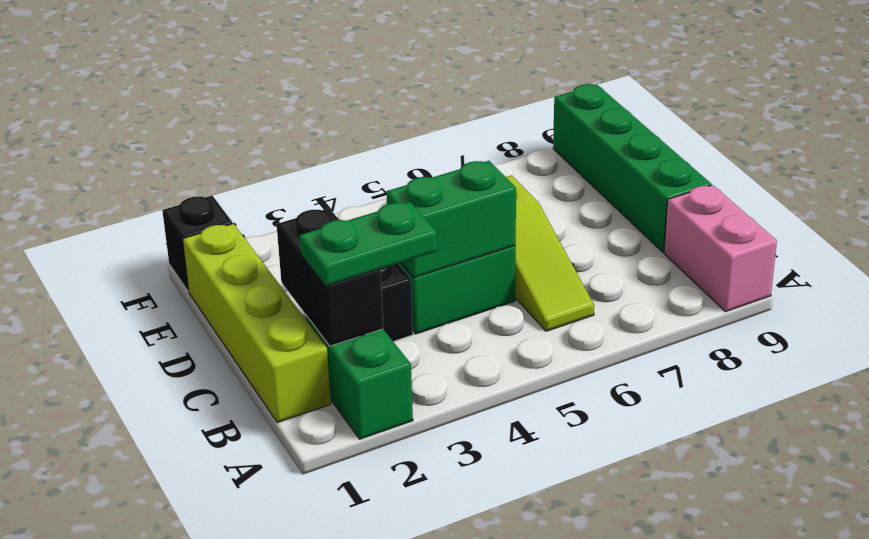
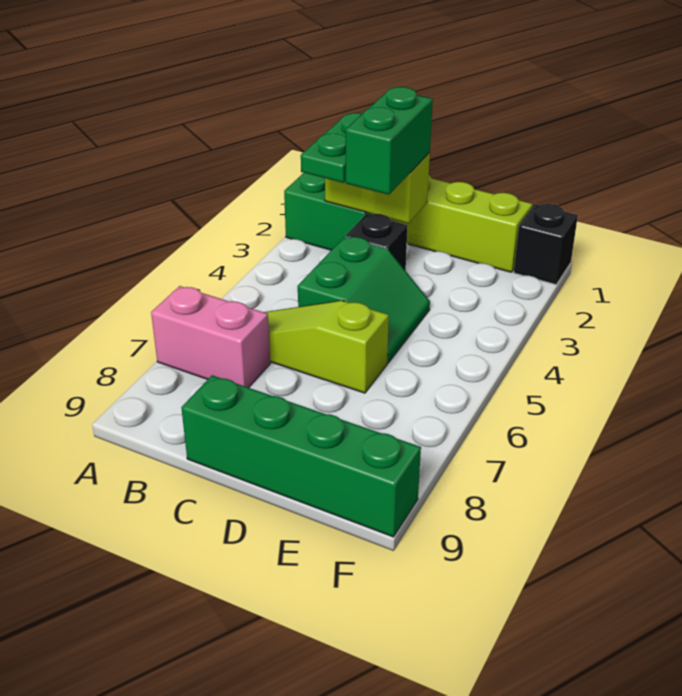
pink brick A9:B9 level 1 -> pink brick A7:B7 level 1
black brick B2:C2 level 2 -> lime brick B2:C2 level 2
green brick C4:C5 level 2 -> green brick C2:C3 level 3

